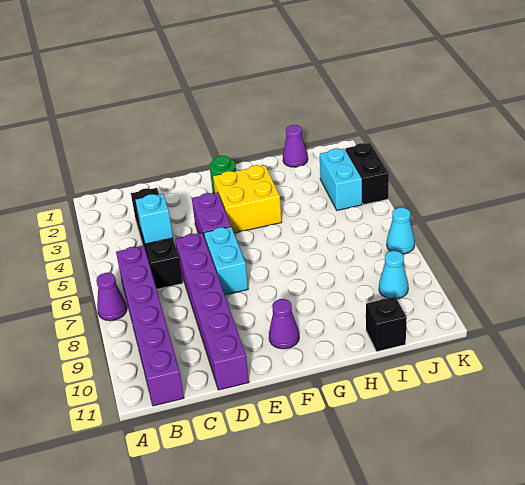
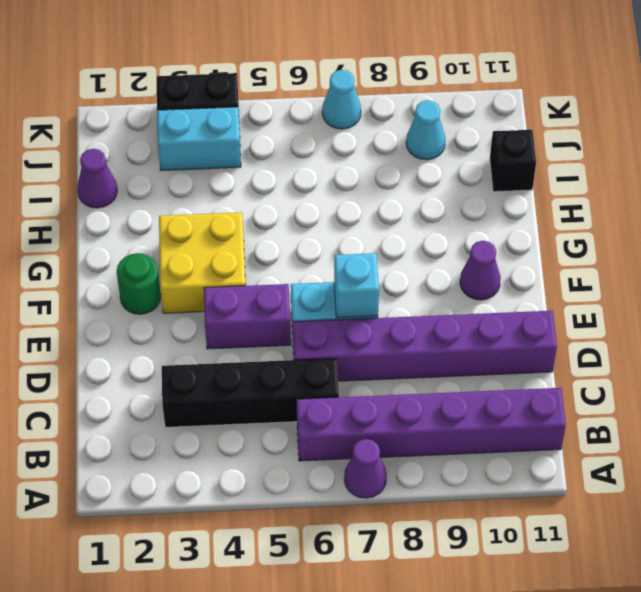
cyan brick C5 level 2 -> cyan brick E7 level 2

